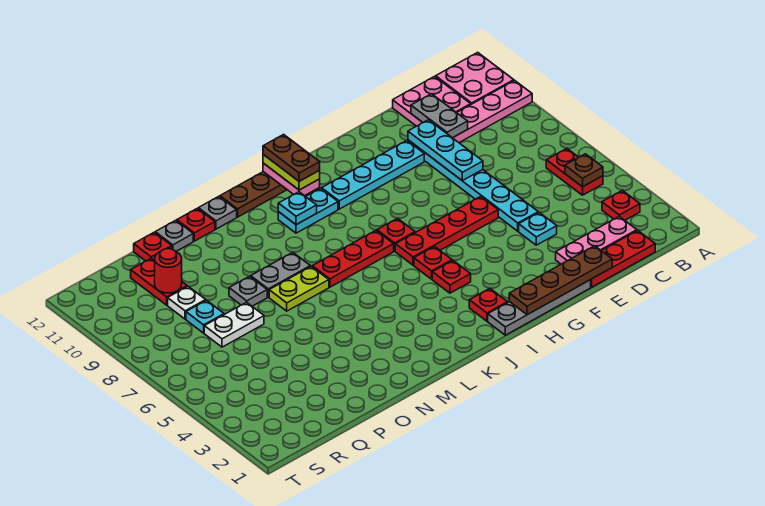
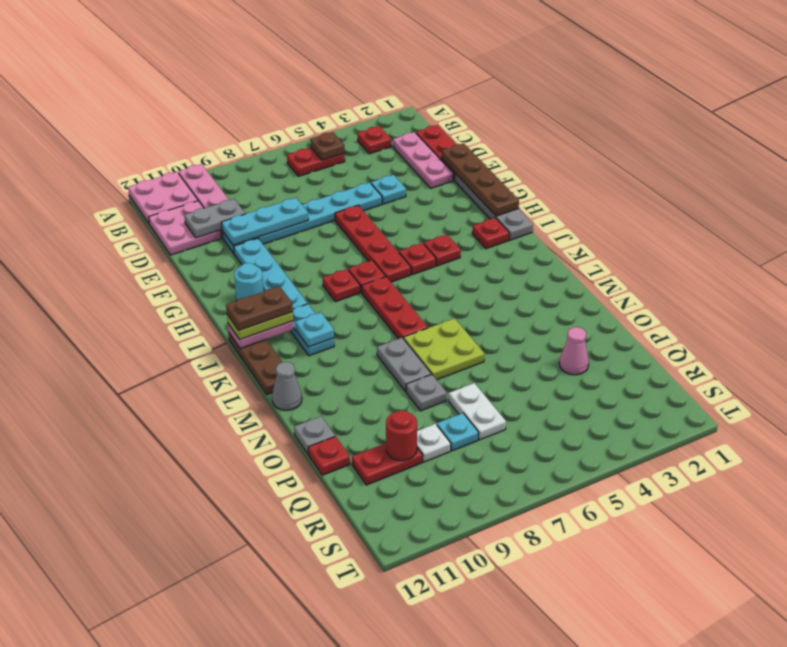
none -> cyan round brick H11 level 1
lime plate M7:N7 level 1 -> lime plate M6:N7 level 1
grey plate M12 level 1 -> grey cone M12 level 1
red plate N12 level 1 -> red plate I8 level 1
none -> pink cone P3 level 1

